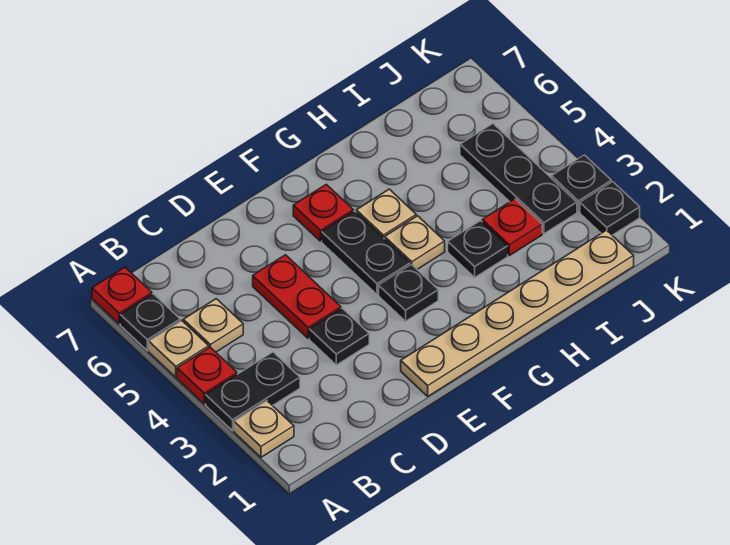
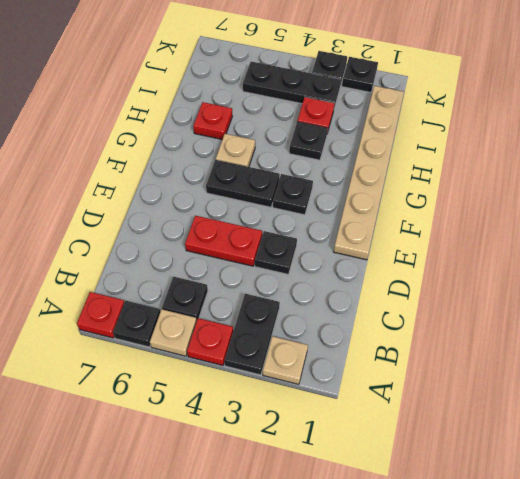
tan plate B5 level 1 -> black plate B5 level 1
red plate F6 level 1 -> red plate H6 level 1
tan plate G4 level 1 -> none

